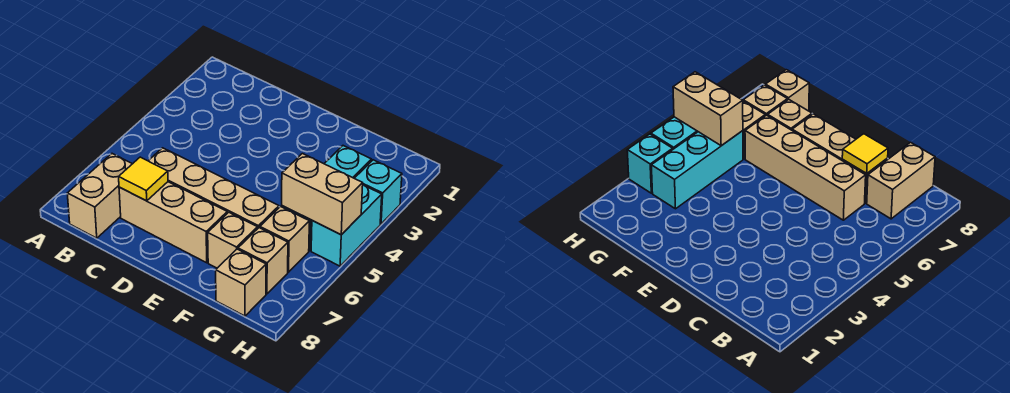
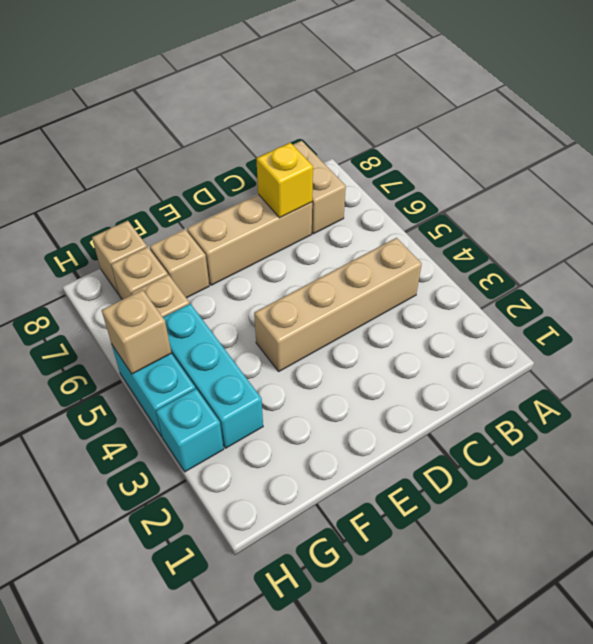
tan brick C6:F6 level 1 -> tan brick B4:E4 level 1
yellow tile C7 level 2 -> yellow brick C7 level 2
tan brick G5:H5 level 2 -> tan brick H5 level 2

